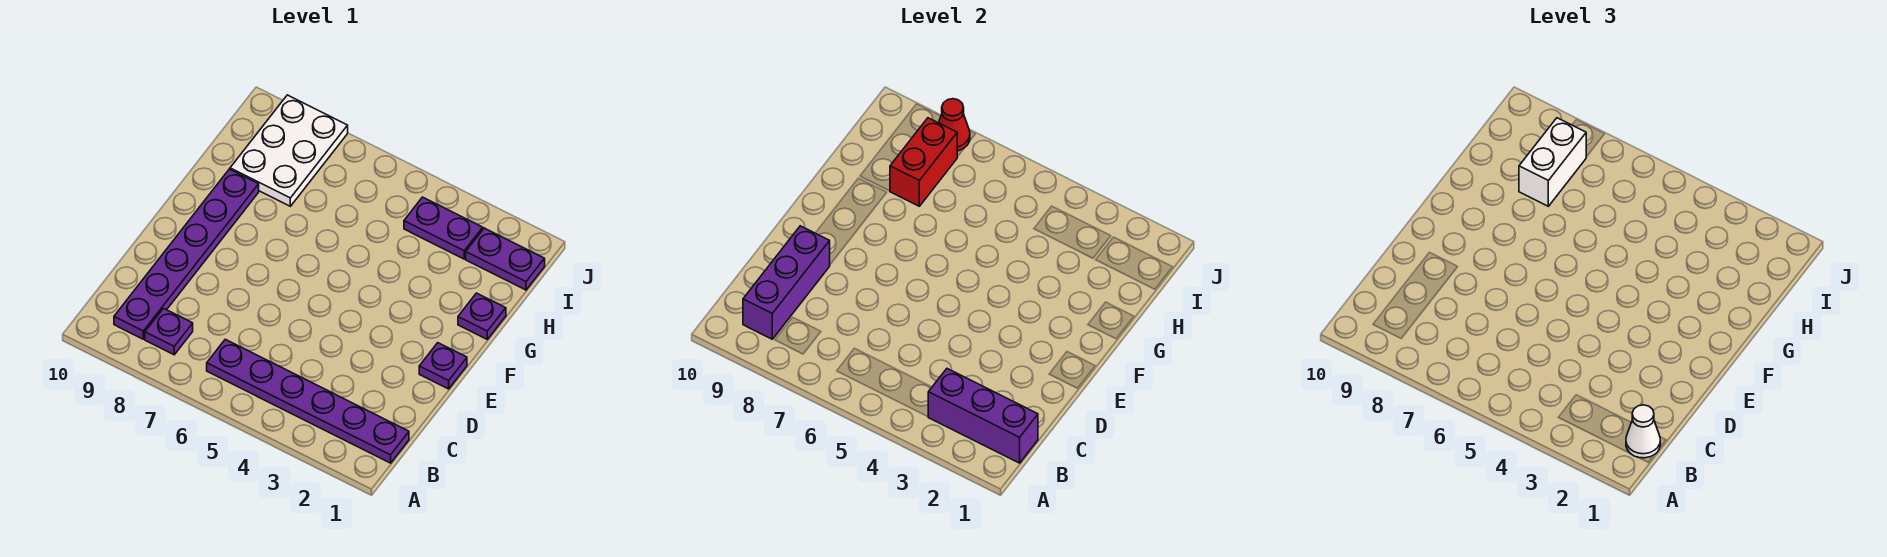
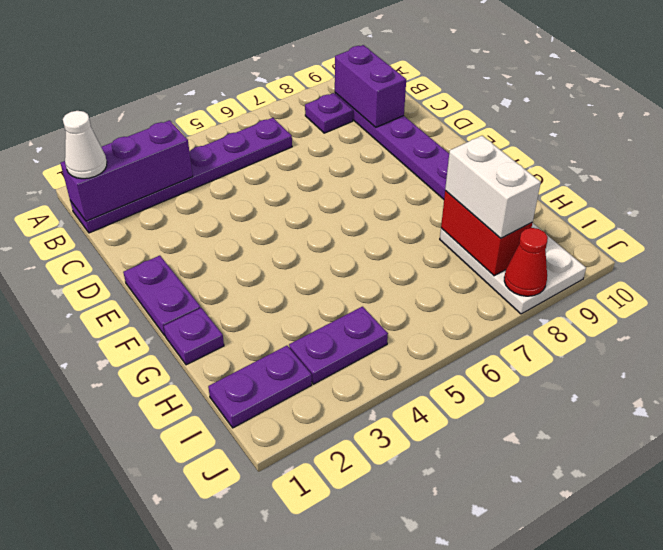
purple brick B9:D9 level 2 -> purple brick B9:C9 level 2
purple plate E1 level 1 -> purple plate E1:F1 level 1

